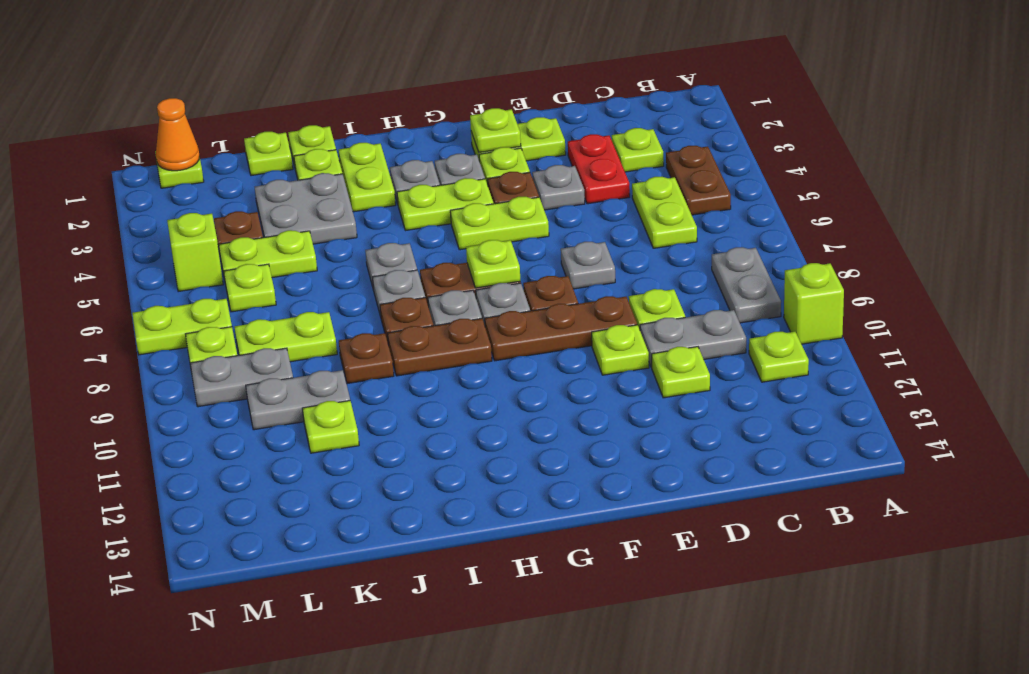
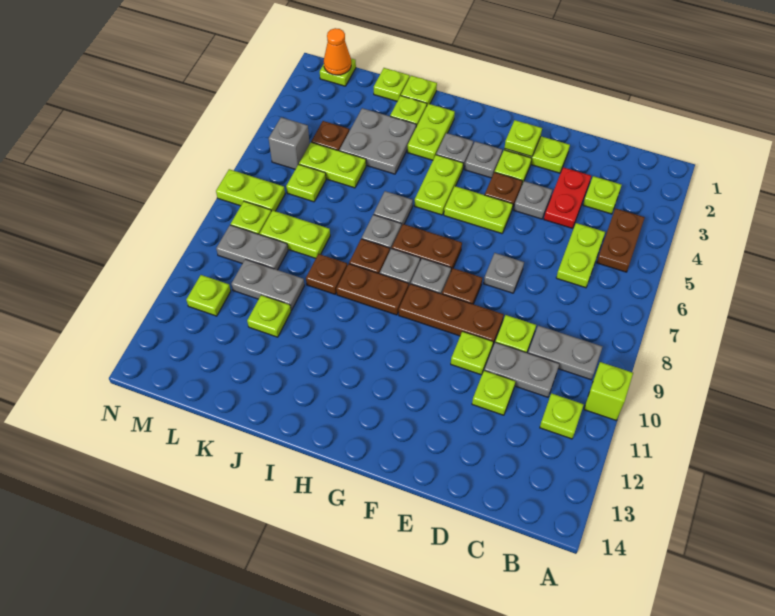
grey plate B8:B9 level 1 -> grey plate B9:C9 level 1
lime plate G4:H4 level 1 -> lime plate H4:H5 level 1
lime plate G7 level 2 -> lime plate M11 level 1
lime brick M5 level 1 -> grey brick M5 level 1

